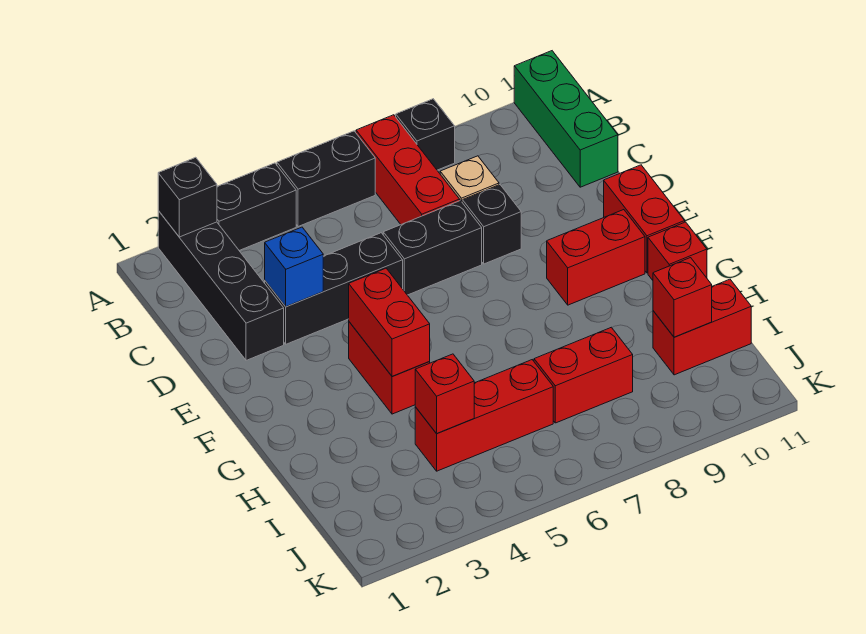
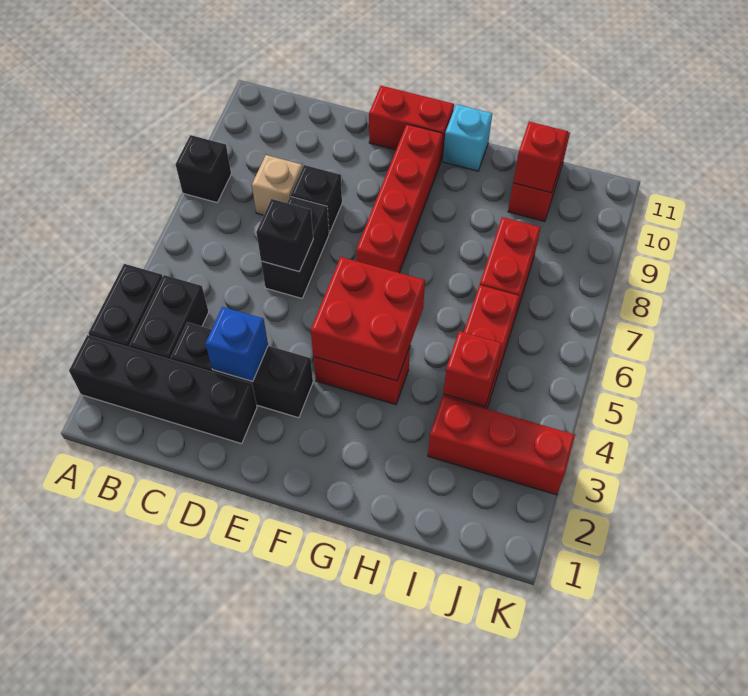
black brick A2 level 2 -> black brick D6 level 2
black brick A5:A6 level 1 -> black brick B3:B4 level 1
red brick A7:C7 level 1 -> red brick I3:K3 level 1
green brick A11:C11 level 1 -> none
black brick D3:D5 level 1 -> black brick C3:E3 level 1
red brick F4:G4 level 2 -> red brick F4:G5 level 2
red brick F9:F10 level 1 -> red brick F7:F10 level 1
red brick G11 level 1 -> cyan brick G11 level 1

